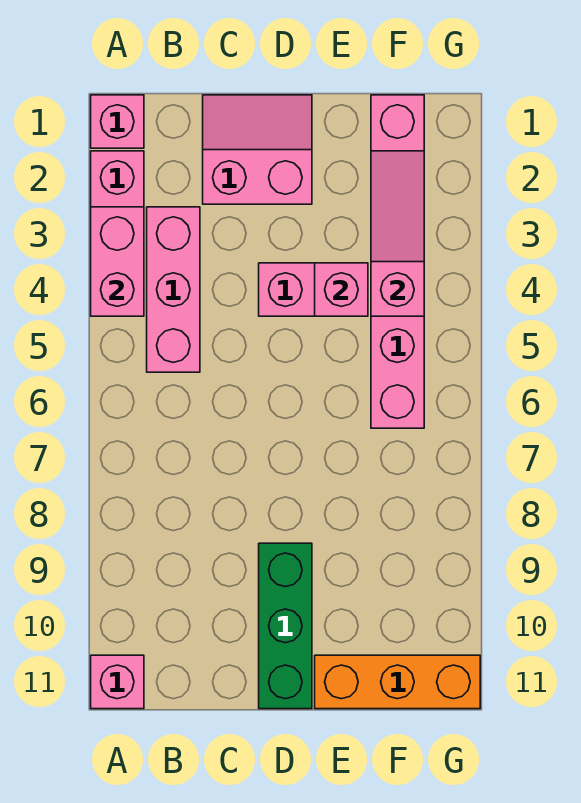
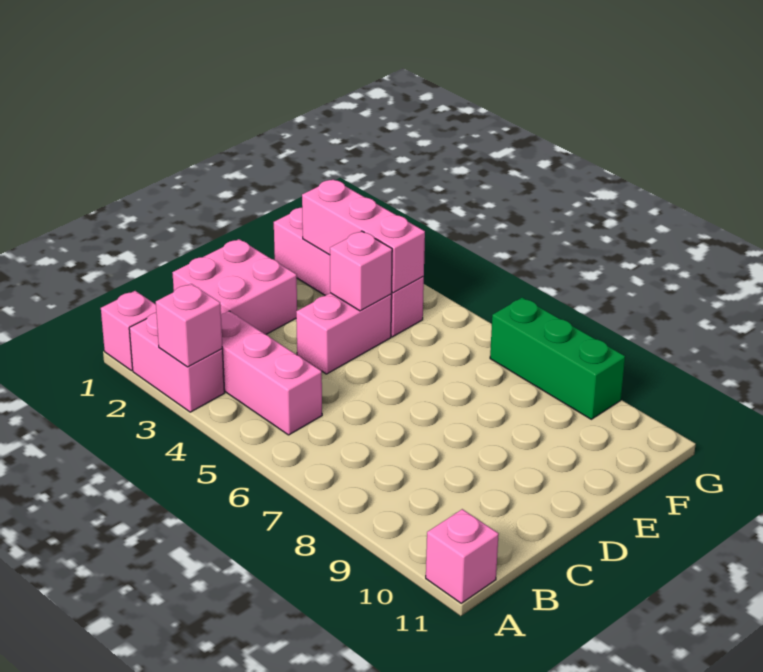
pink brick A3:A4 level 2 -> pink brick A3 level 2
pink slope C1:D2 level 1 top 2 -> pink brick C1:D2 level 1
green brick D9:D11 level 1 -> green brick G7:G9 level 1
orange brick E11:G11 level 1 -> none
pink brick F1:F6 level 1 -> pink brick F1:F4 level 1
pink slope F2:F4 level 2 top 4 -> pink brick F2:F4 level 2

